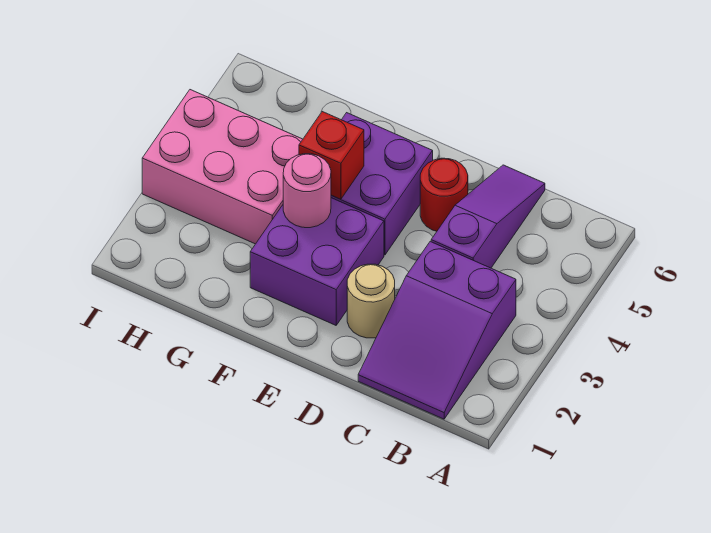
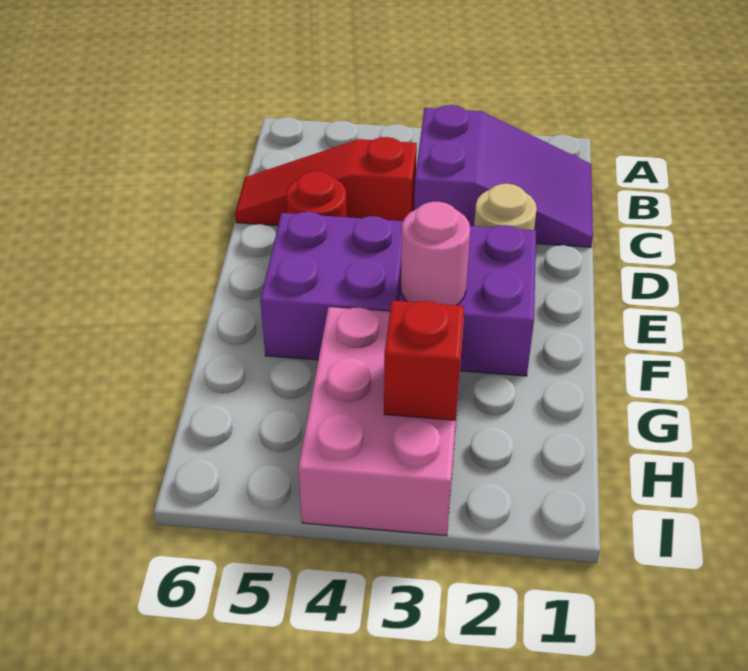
purple slope C4:C6 level 1 top 4 -> red slope C4:C6 level 1 top 4
red brick F4 level 2 -> red brick H3 level 2

